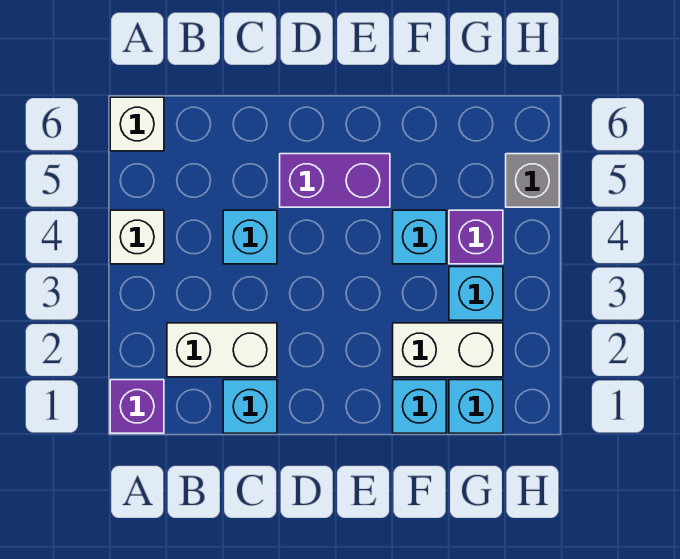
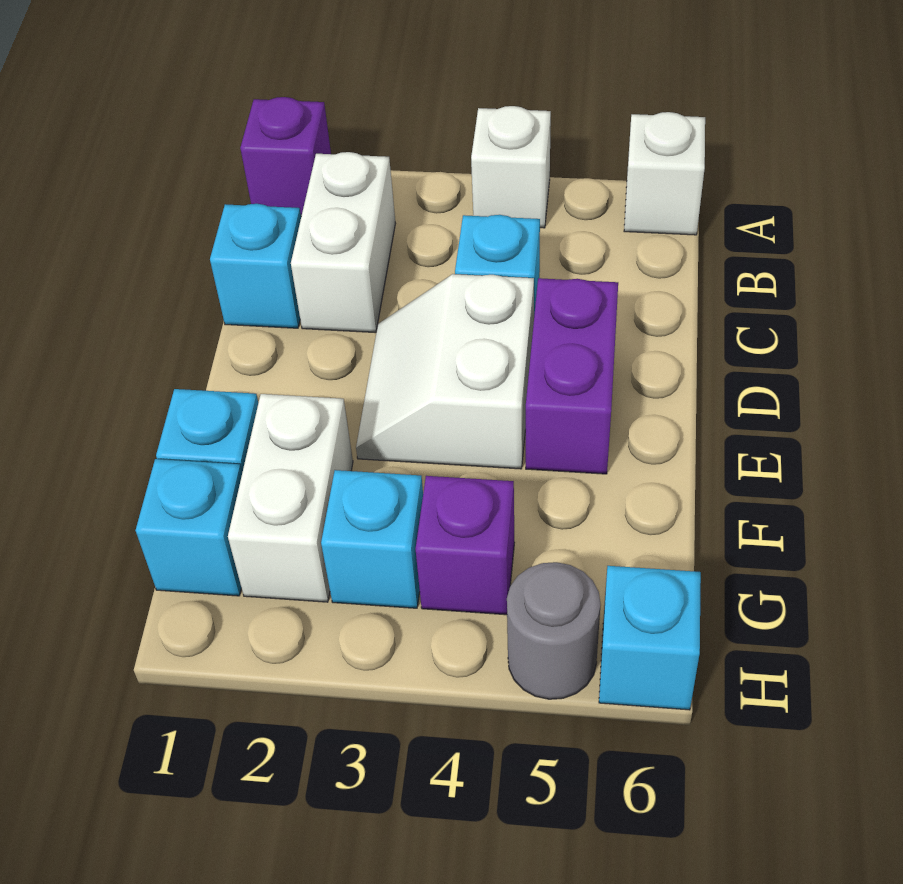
none -> white slope D3:E4 level 1 top 4
cyan brick F4 level 1 -> cyan brick H6 level 1
grey brick H5 level 1 -> grey round brick H5 level 1

